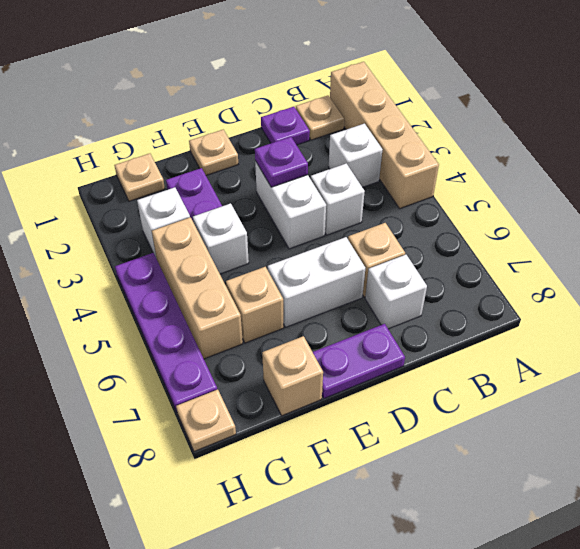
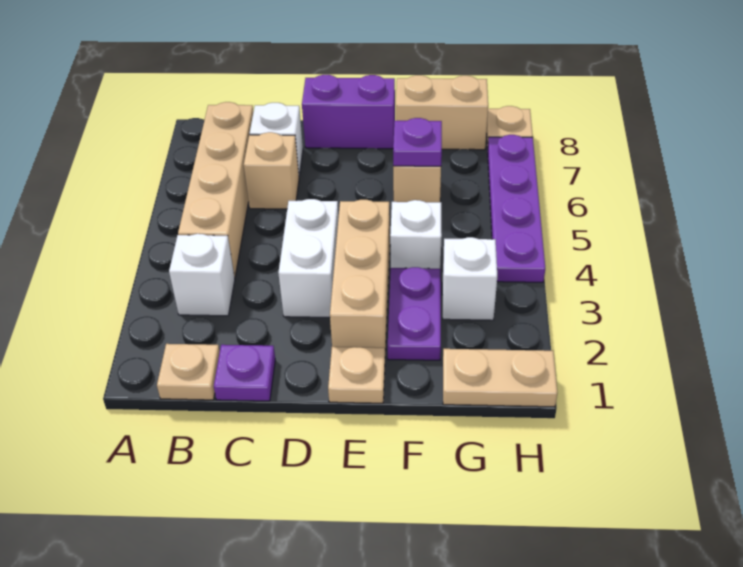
tan brick A1:A4 level 1 -> tan brick B4:B7 level 1
white brick C4 level 1 -> none
purple plate D3 level 2 -> purple plate F6 level 2
white brick D6:E6 level 1 -> none
purple plate D8:E8 level 1 -> purple brick D8:E8 level 1
tan brick F8 level 1 -> tan brick F8:G8 level 1
tan plate G1 level 1 -> tan plate G1:H1 level 1
tan brick G4:G6 level 1 -> tan brick E2:E4 level 1

